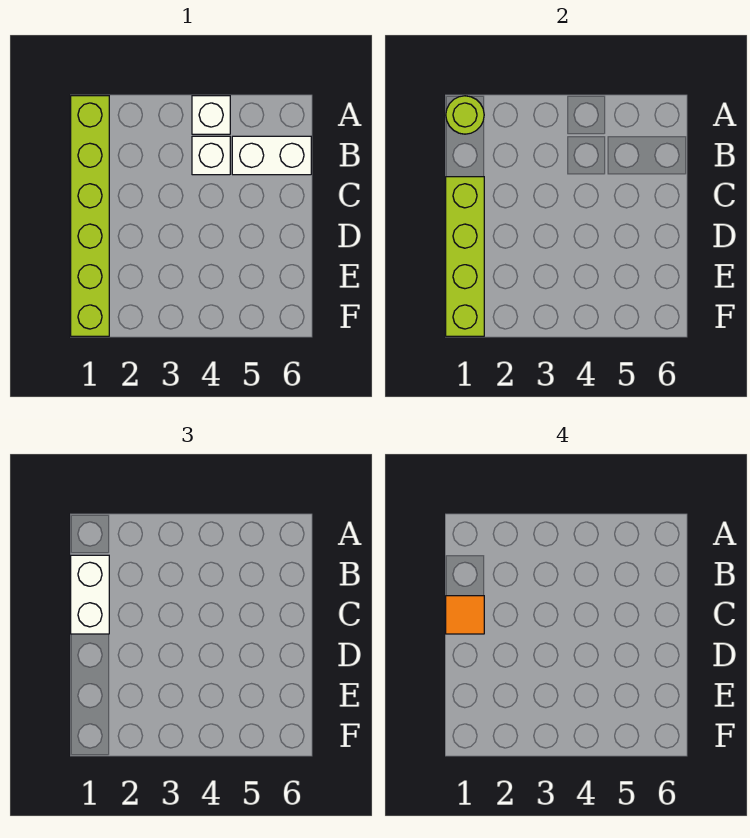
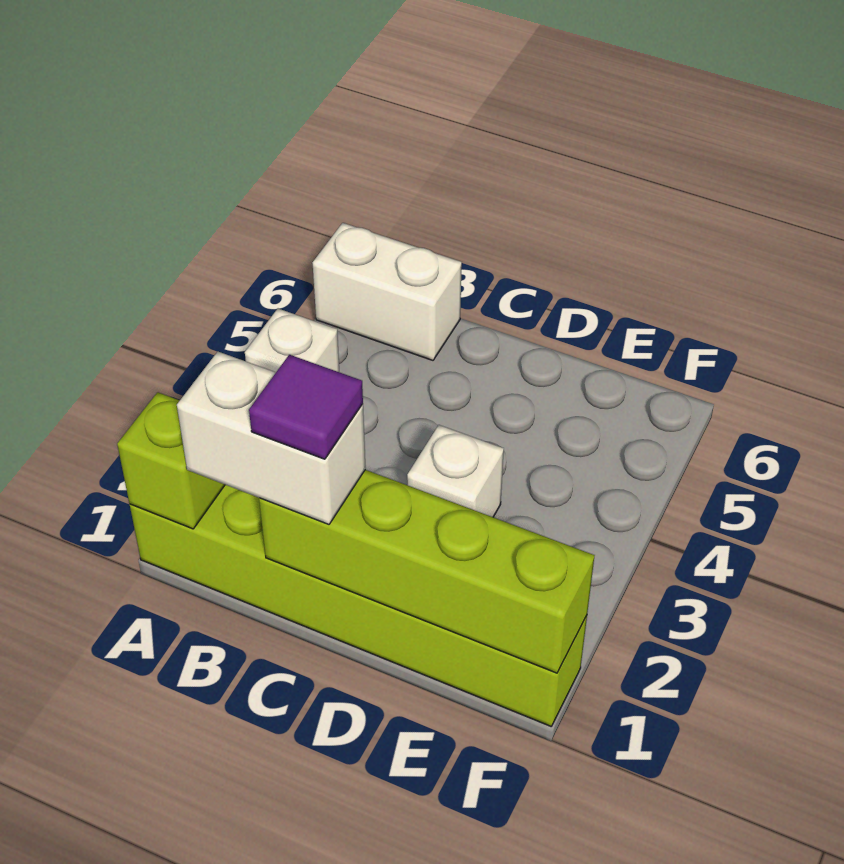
lime round brick A1 level 2 -> lime brick A1 level 2
white brick B4 level 1 -> white brick D3 level 1
white brick B5:B6 level 1 -> white brick A6:B6 level 1
orange tile C1 level 4 -> purple tile C1 level 4

